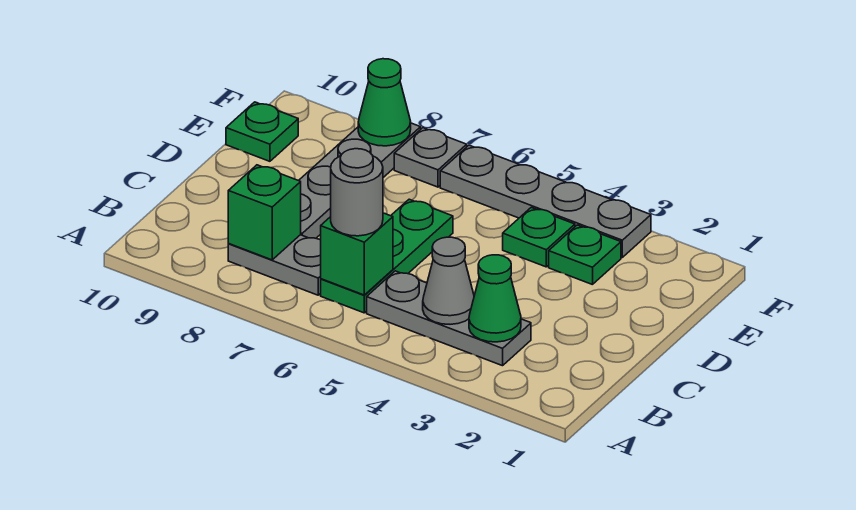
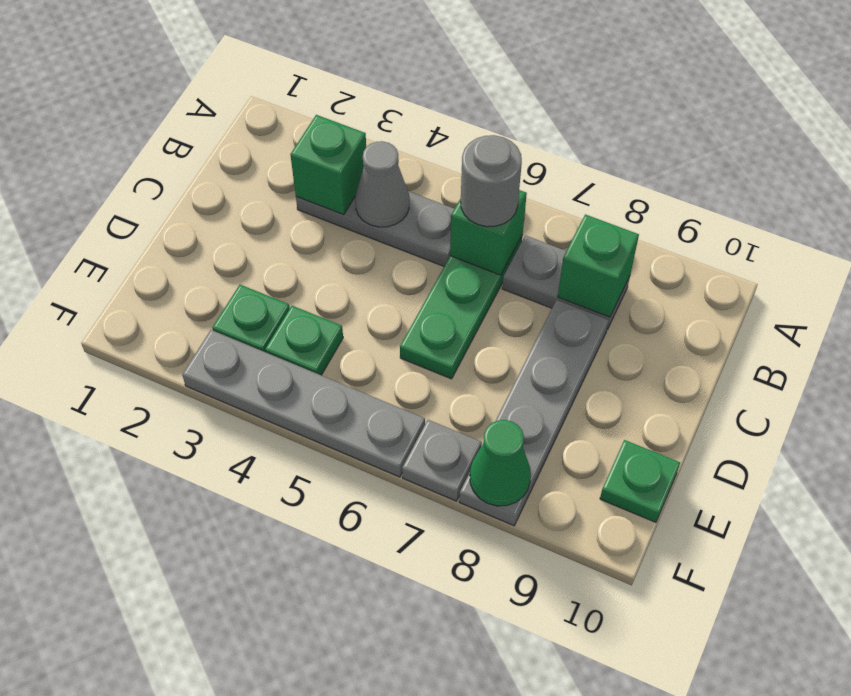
green cone B3 level 2 -> green brick B3 level 2

